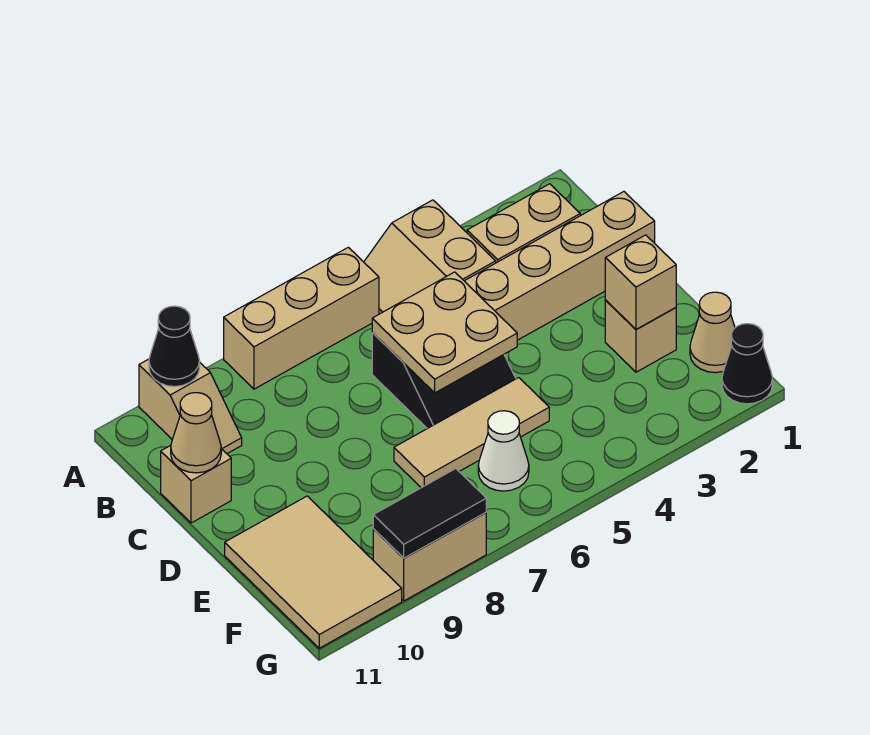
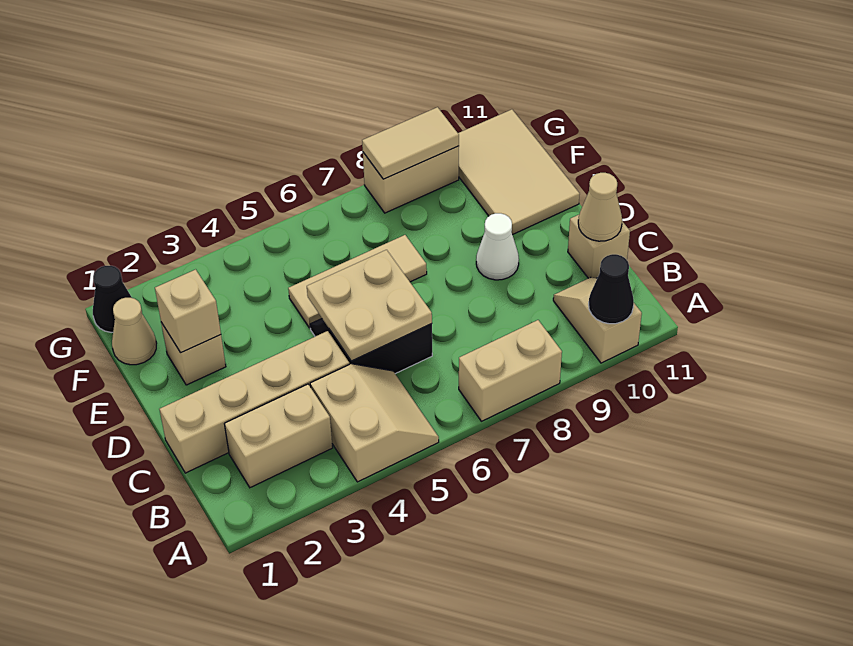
tan brick A6:A8 level 1 -> tan brick A7:A8 level 1
white cone F6 level 1 -> white cone D9 level 1
black tile G8:G9 level 2 -> tan tile G8:G9 level 2

